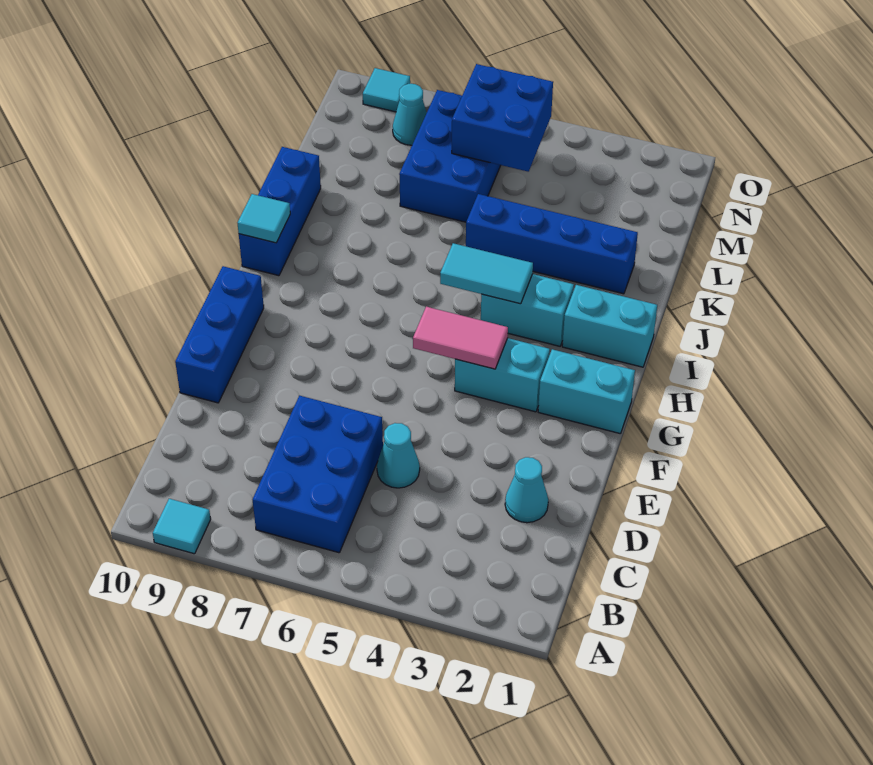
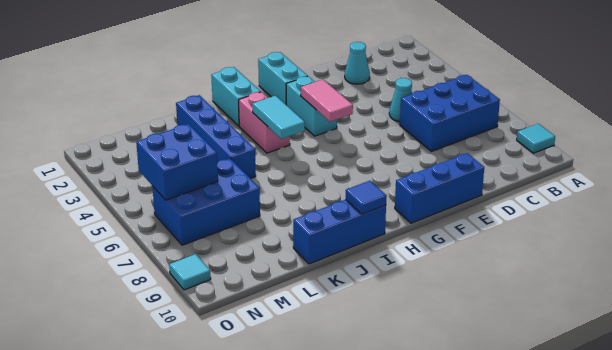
cyan brick I3:I4 level 1 -> pink brick I3:I4 level 1
cyan tile I10 level 2 -> blue tile I10 level 2
cyan cone N8 level 1 -> none

